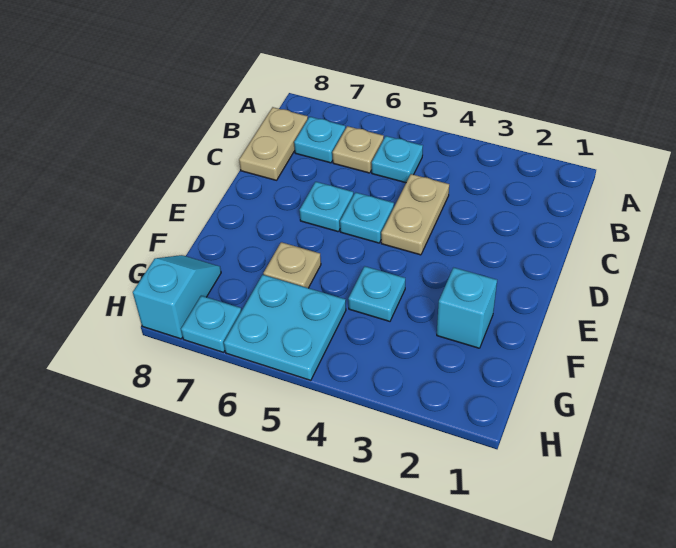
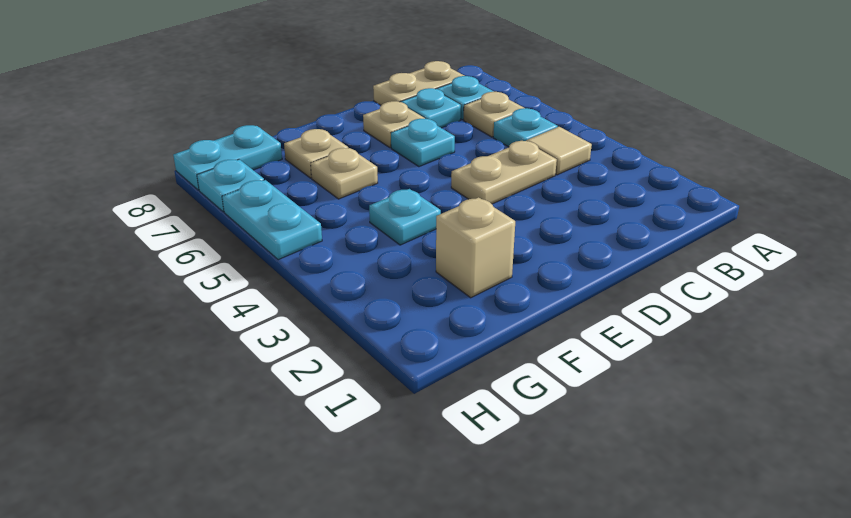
none -> tan tile B4 level 1
cyan plate D5 level 1 -> cyan plate C7 level 1
none -> tan plate D7 level 1
cyan brick F2 level 1 -> tan brick F2 level 1
none -> tan plate F7 level 1
cyan plate G5:H6 level 1 -> cyan plate H5:H6 level 1
cyan slope G8:H8 level 1 top H -> cyan plate G8:H8 level 1

